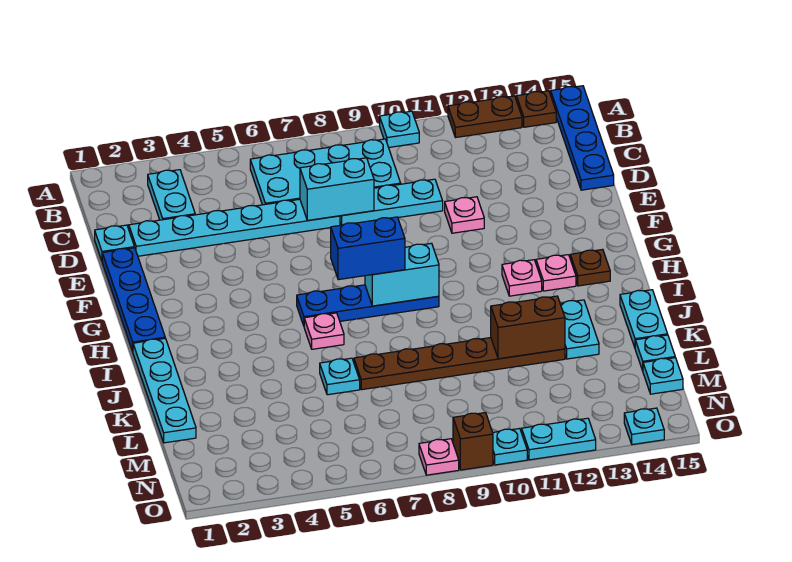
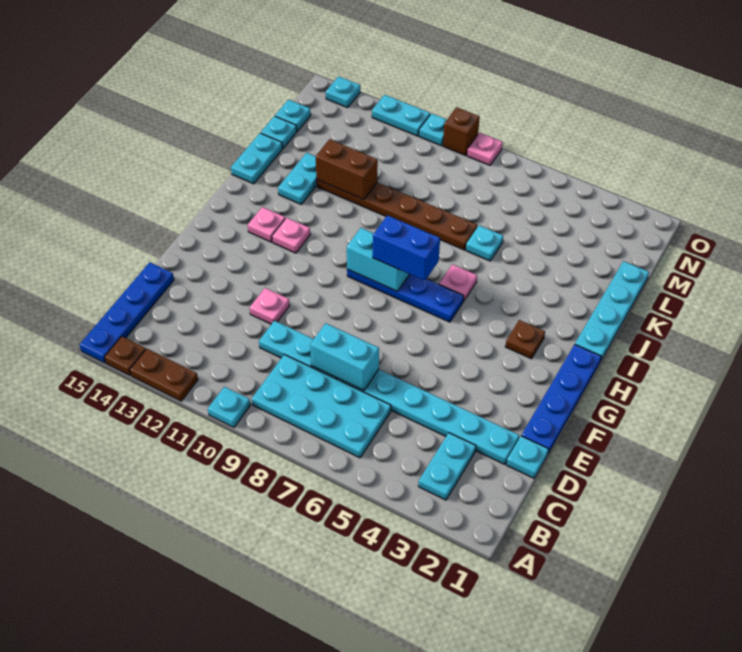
brown plate H14 level 1 -> brown plate H3 level 1

